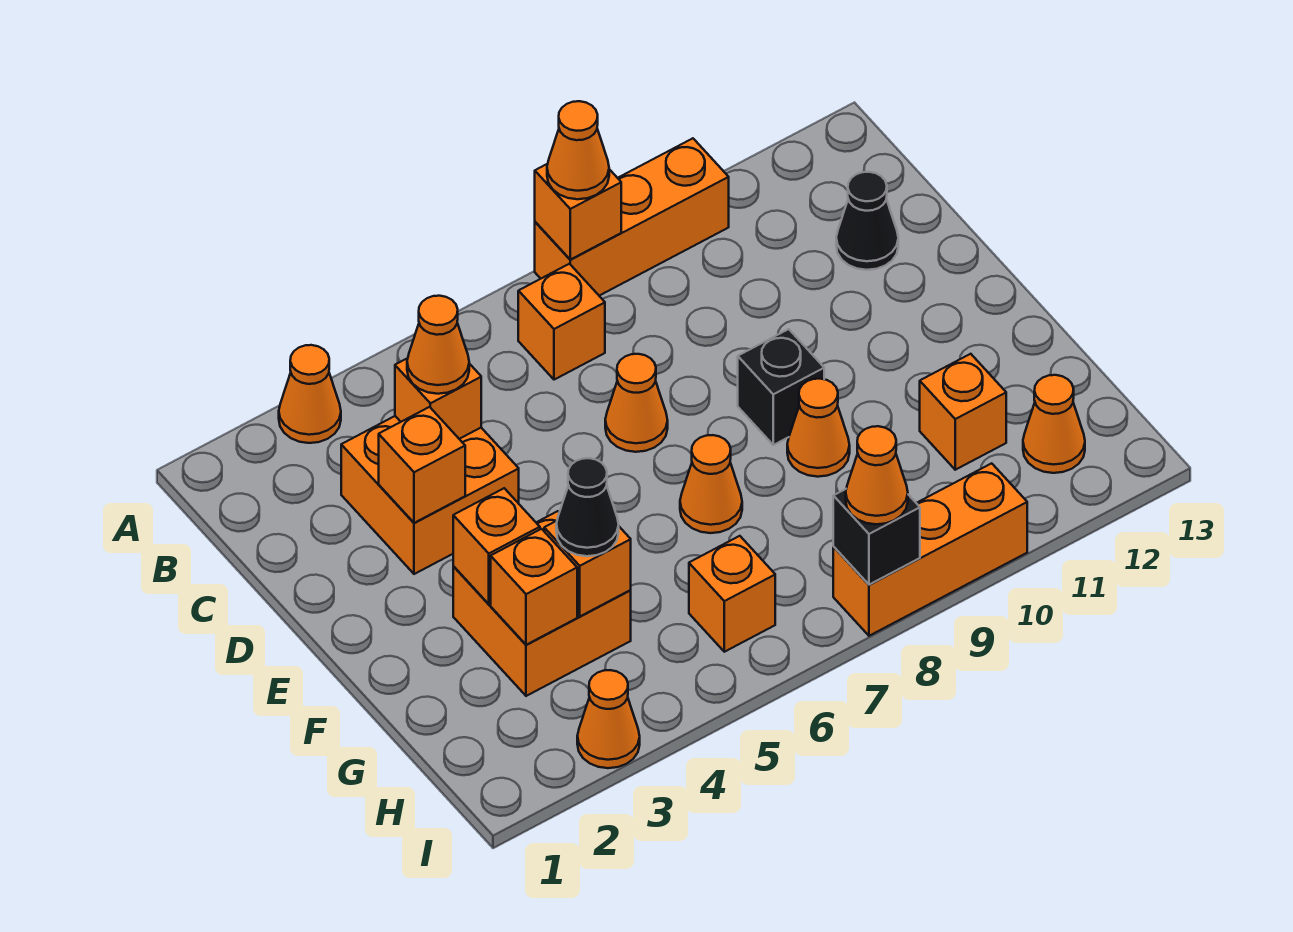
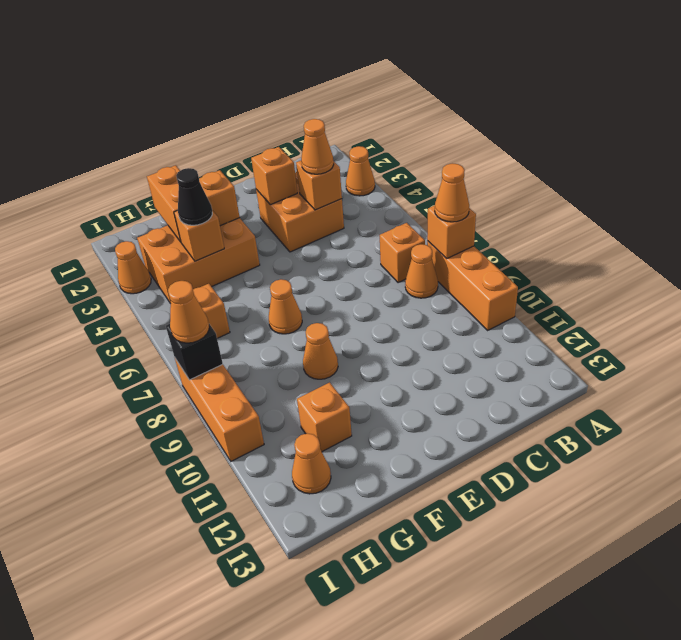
black cone C12 level 1 -> none
orange cone D7 level 1 -> orange cone B8 level 1
black brick E9 level 1 -> none
orange brick F3:G4 level 1 -> orange brick F3:H4 level 1
orange brick G3 level 2 -> orange brick G2:G3 level 2

